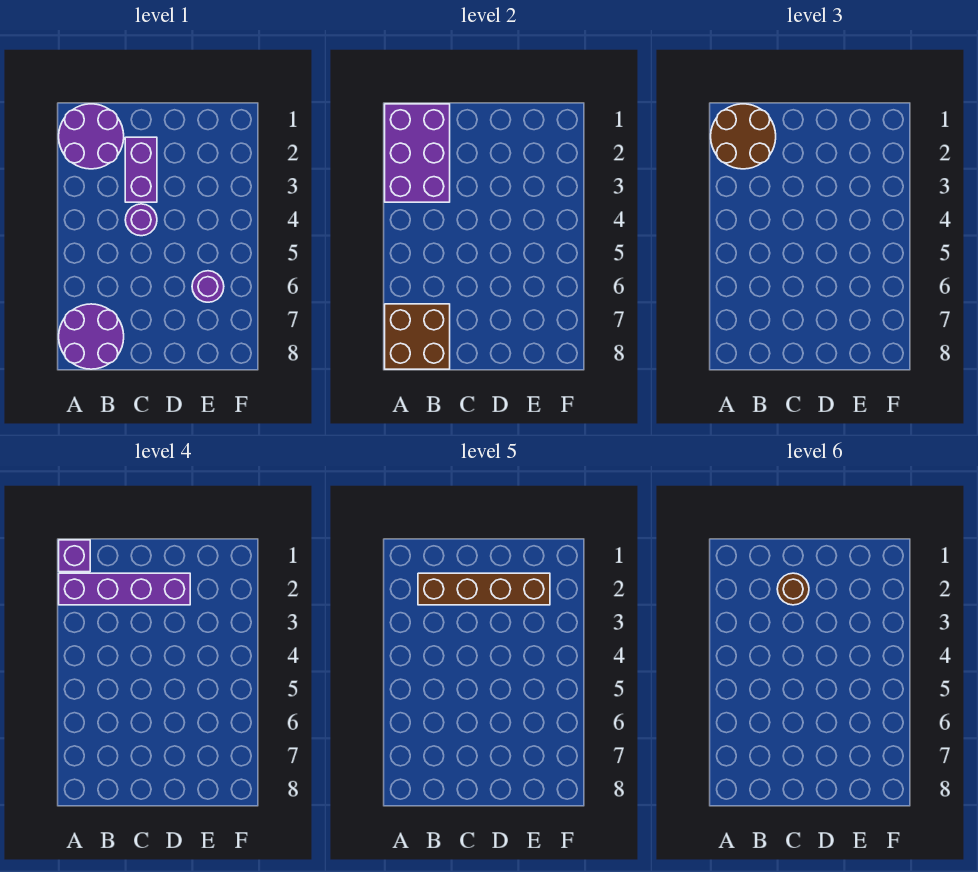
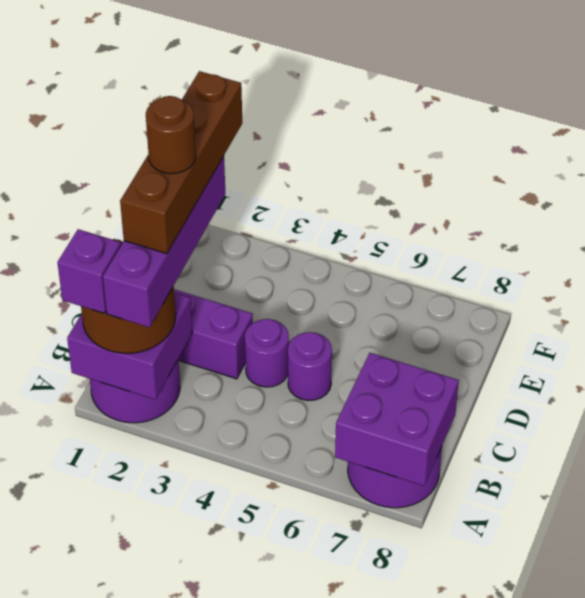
purple brick A1:B3 level 2 -> purple brick A1:B2 level 2
brown brick A7:B8 level 2 -> purple brick A7:B8 level 2
purple round brick E6 level 1 -> purple round brick C5 level 1

